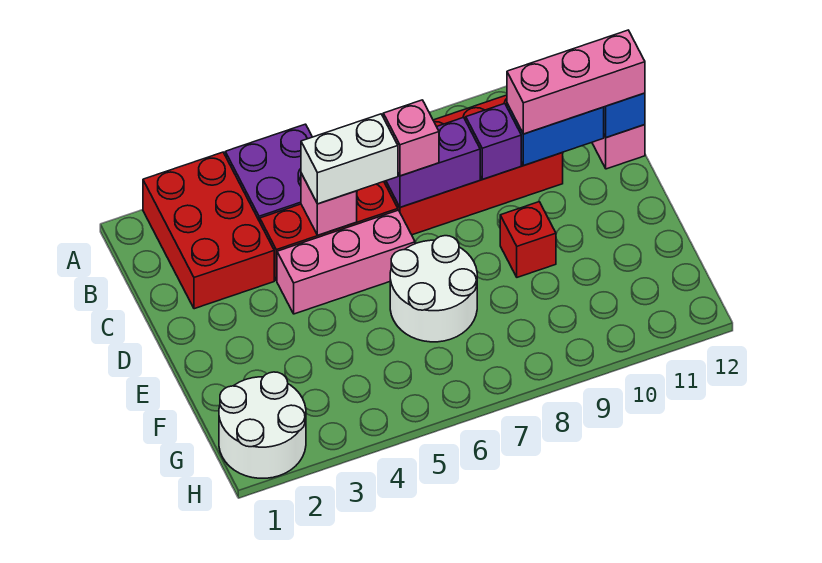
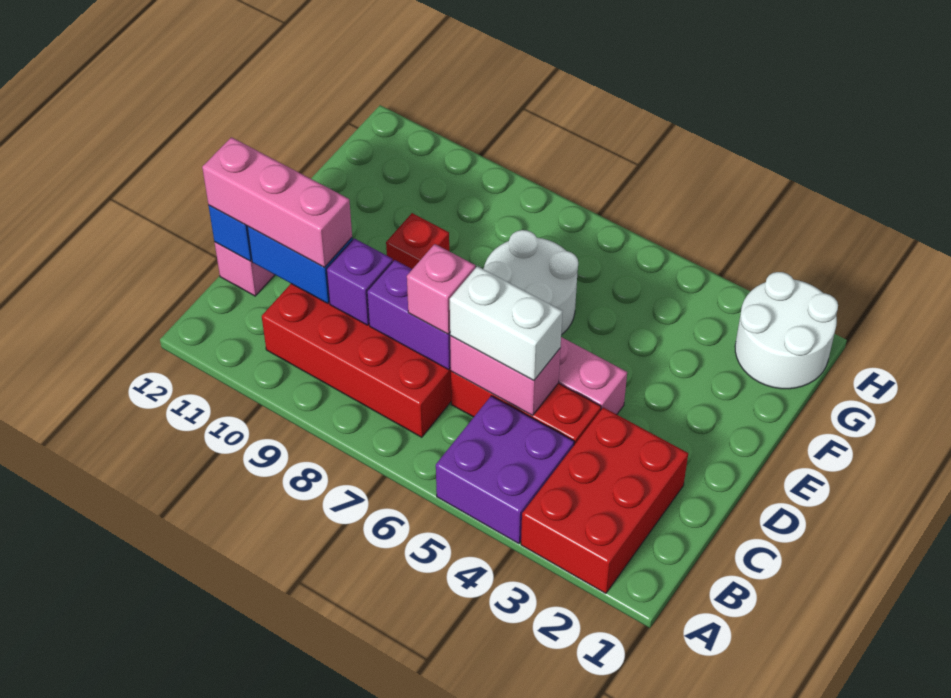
pink brick C5 level 2 -> pink brick C5:C6 level 2

